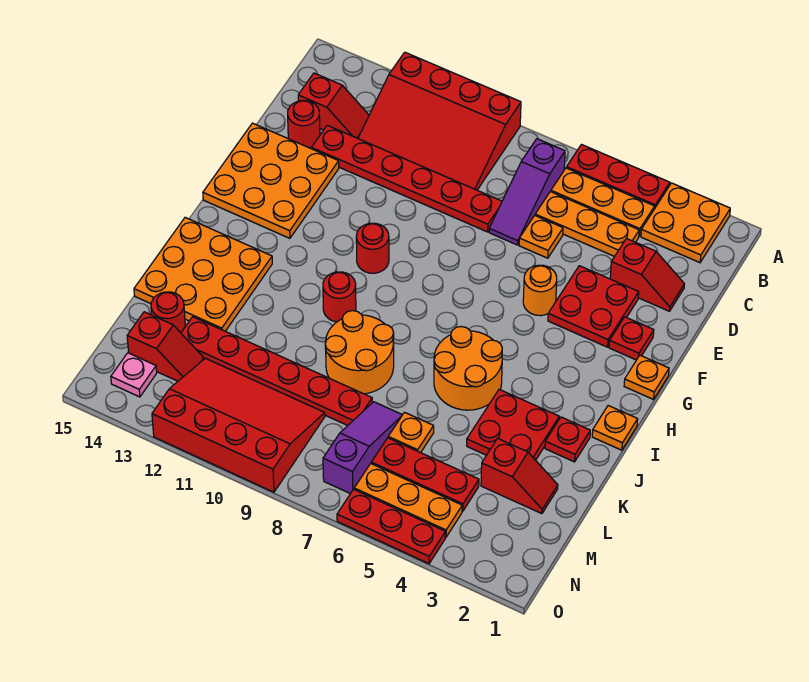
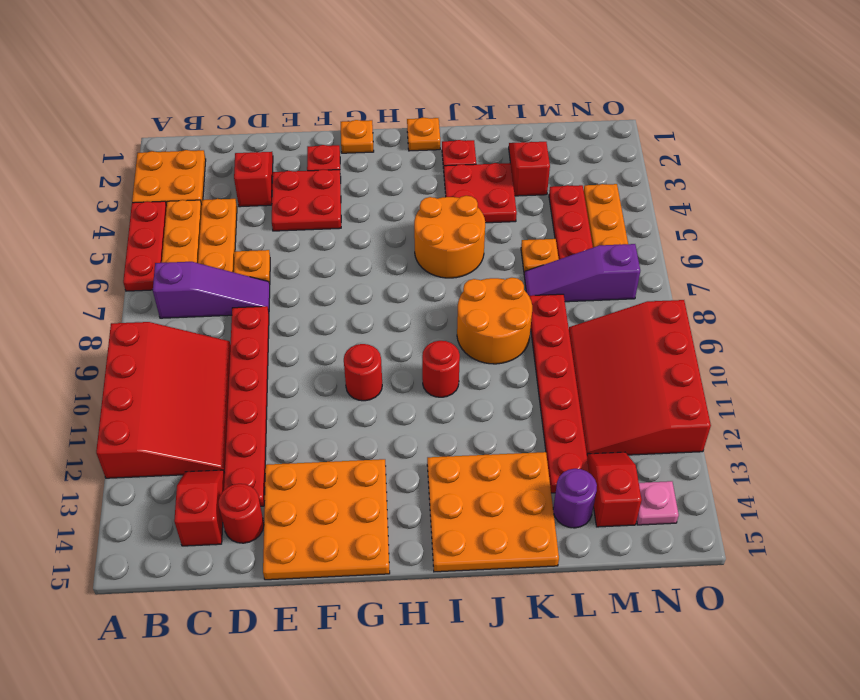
orange round brick F5 level 1 -> none
red round brick L14 level 1 -> purple round brick L14 level 1
red plate O4:O6 level 1 -> none

